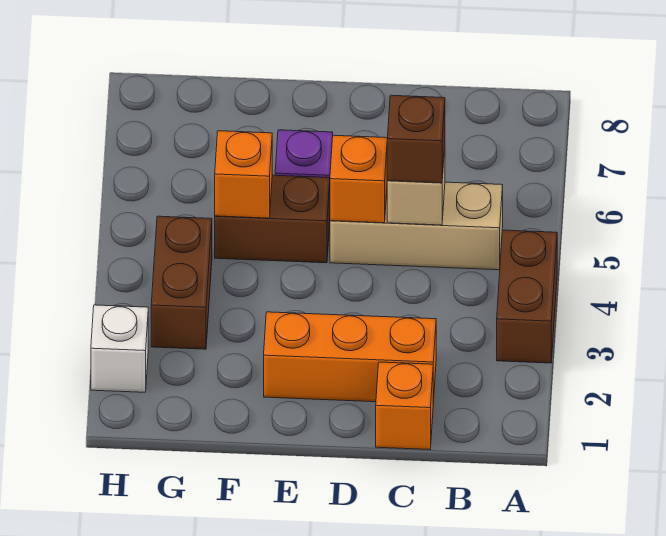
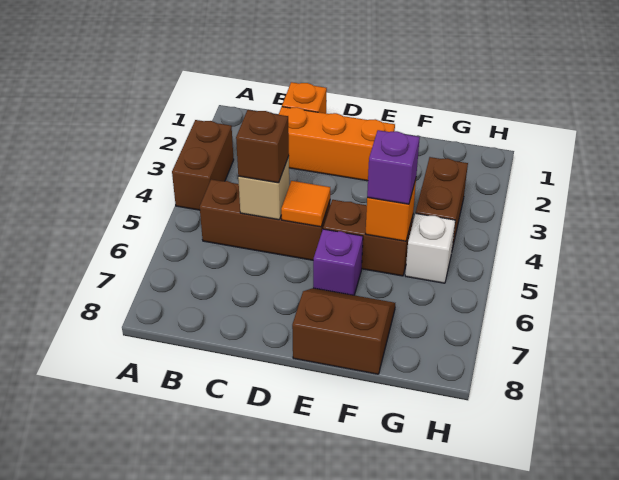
tan brick B5:D5 level 1 -> brown brick B5:D5 level 1
orange brick D5 level 2 -> orange tile D5 level 2
none -> brown slope E7:F8 level 1 top 8
none -> purple brick F5 level 3
white brick H2 level 1 -> white brick G5 level 1

